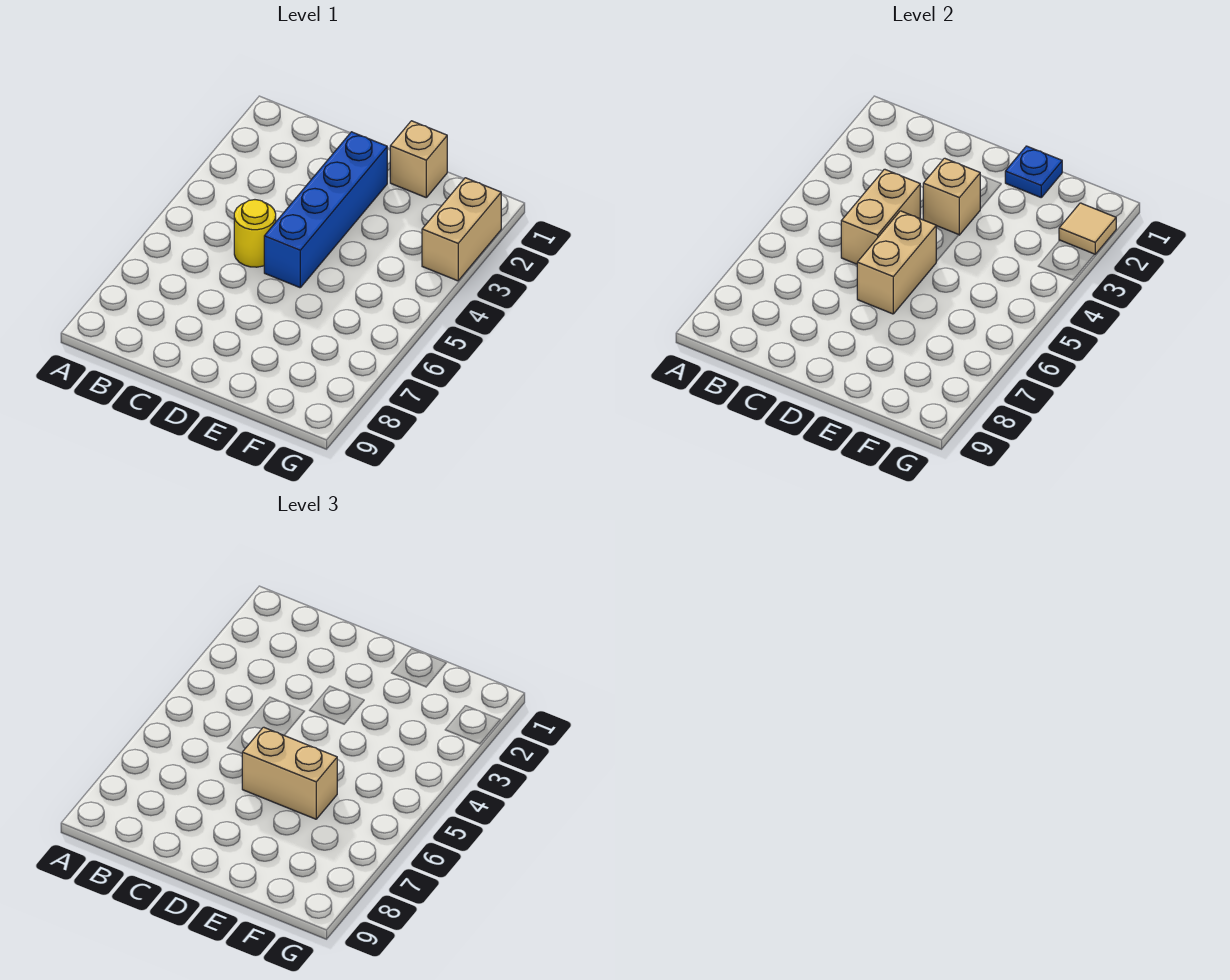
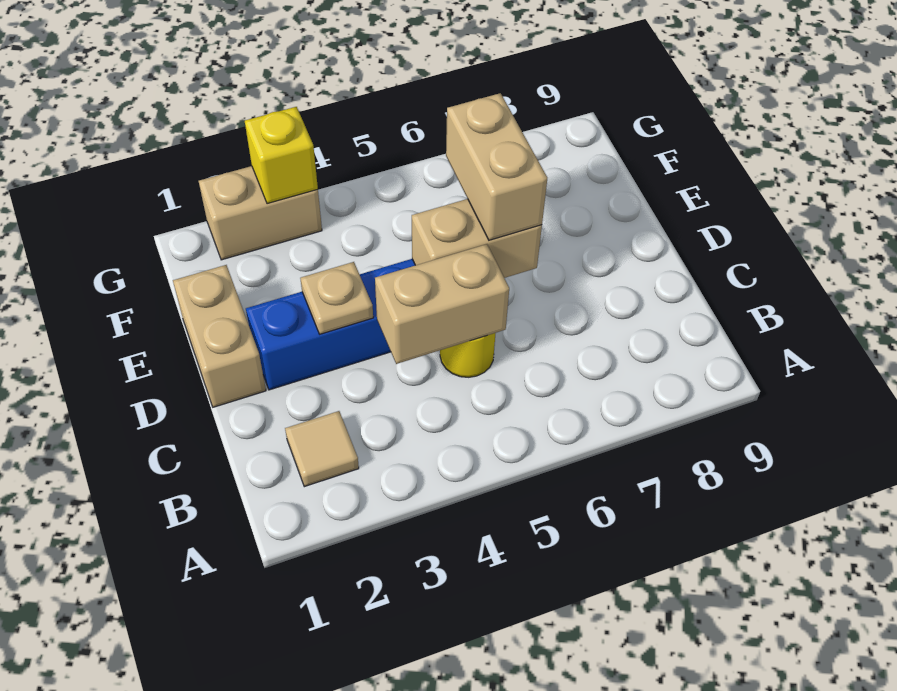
tan brick D3 level 2 -> tan plate D3 level 2
tan brick E1 level 1 -> tan brick D1:E1 level 1
blue plate E1 level 2 -> none
tan tile G2 level 2 -> tan tile B2 level 1
none -> yellow brick G3 level 2

